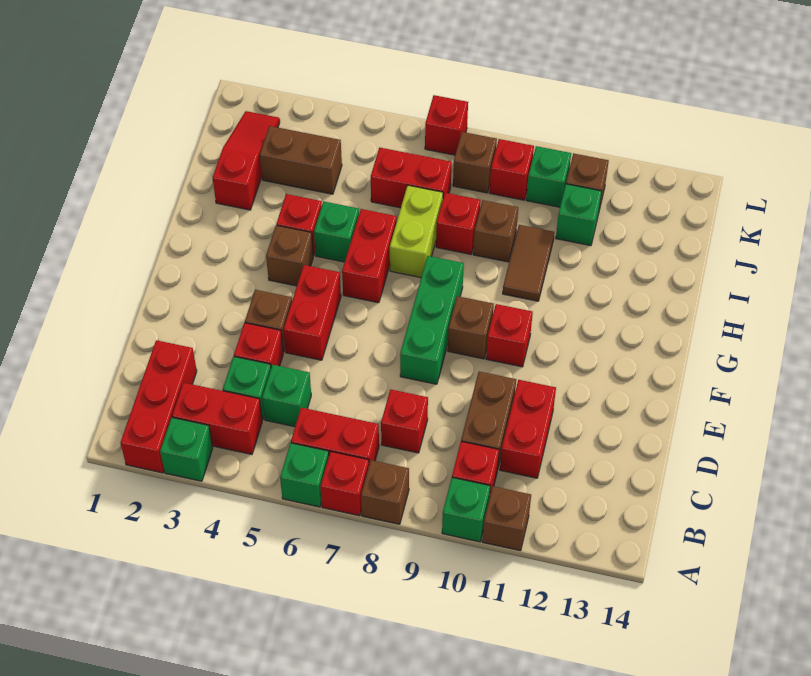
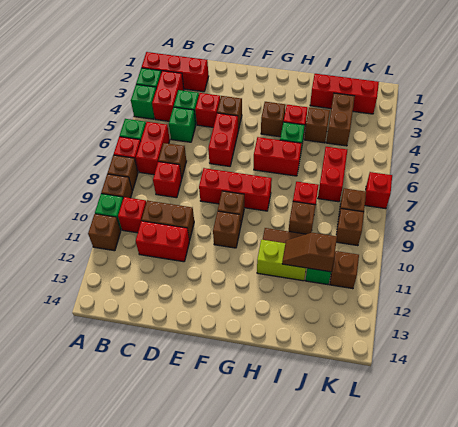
none -> brown brick A9 level 1
none -> brown brick C7 level 1
red brick E5:F5 level 1 -> red brick E5:E6 level 1
green brick E8:G8 level 1 -> red brick E8:G8 level 1
red brick F10 level 1 -> brown brick F10 level 1
lime brick H7:I7 level 1 -> lime brick H11:I11 level 1
red slope I2:K2 level 1 top I -> red brick I2:K2 level 1
none -> brown brick I4 level 1
none -> brown slope I11:J11 level 2 top J
red brick K9 level 1 -> brown brick K9 level 1
green brick K10 level 1 -> green brick A4 level 1

